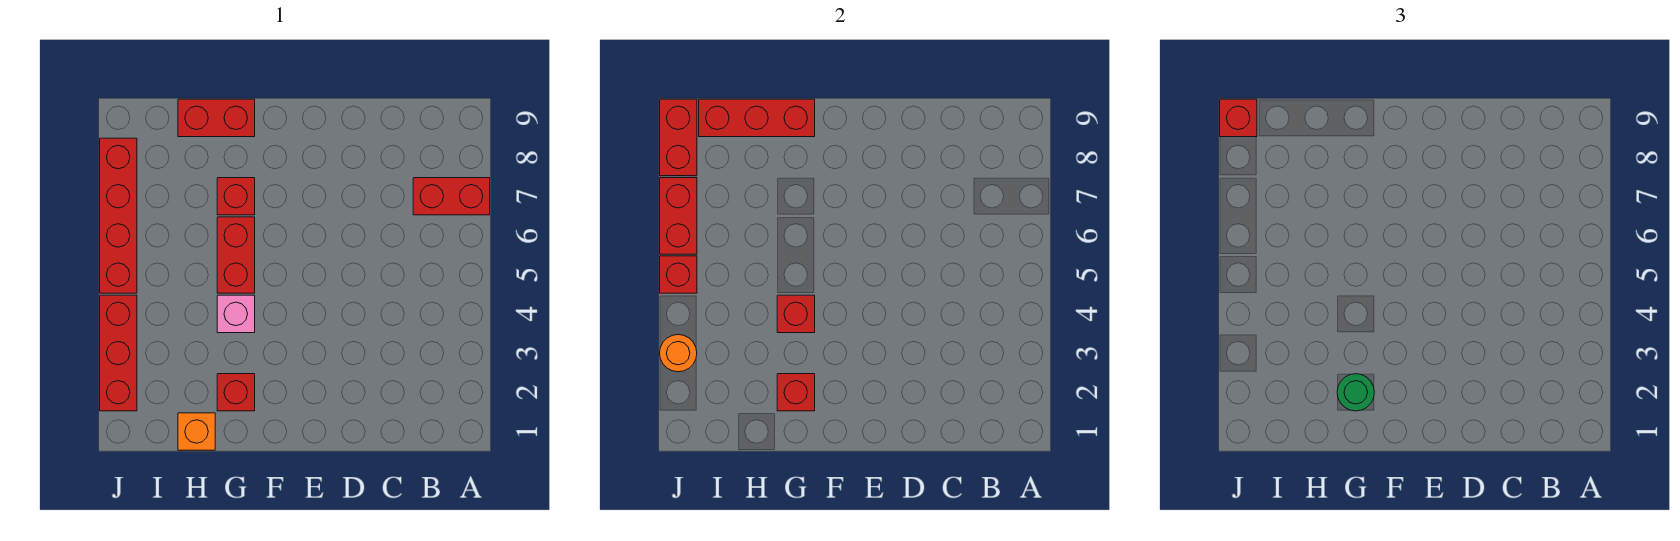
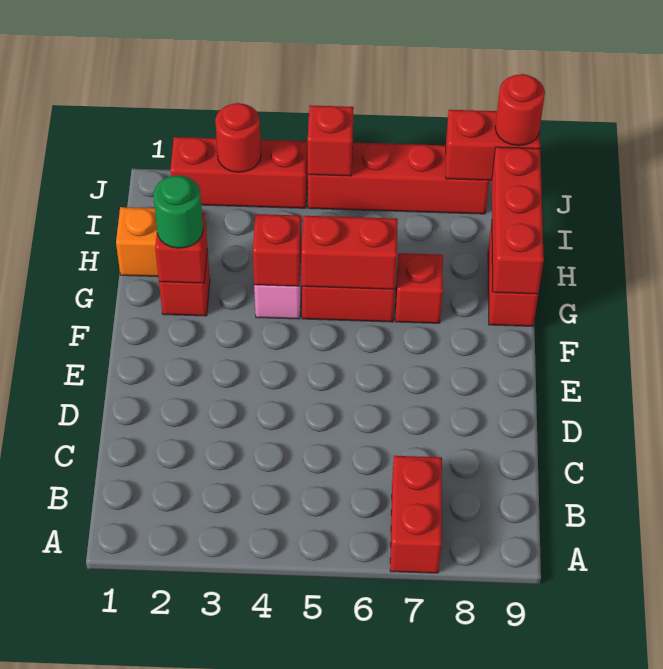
orange round brick J3 level 2 -> red round brick J3 level 2
red brick J6:J7 level 2 -> red brick G5:G6 level 2
red brick J9 level 3 -> red round brick J9 level 3

